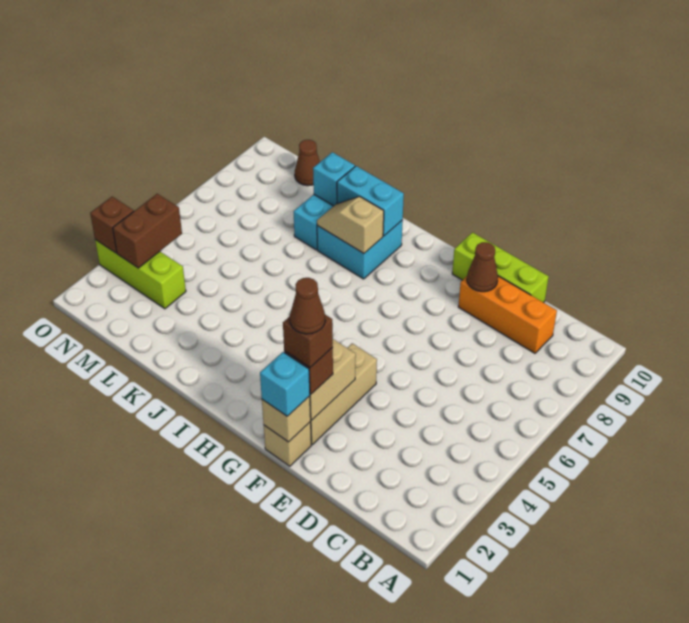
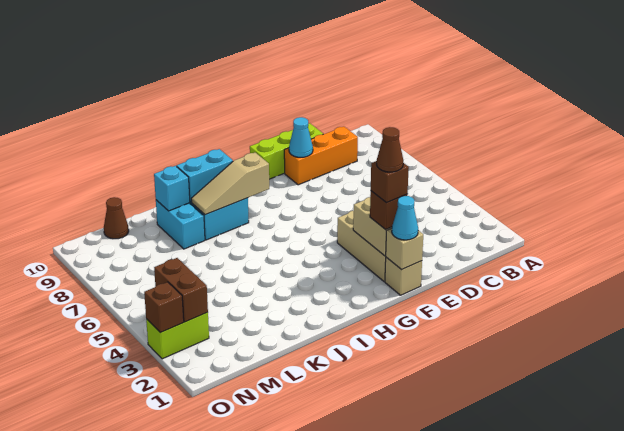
brown cone E9 level 2 -> cyan cone E9 level 2
cyan brick F1 level 3 -> cyan cone F1 level 3
tan slope I8:J8 level 2 top I -> tan slope H8:J8 level 2 top H
lime brick M3:O3 level 1 -> lime brick N3:O3 level 1

